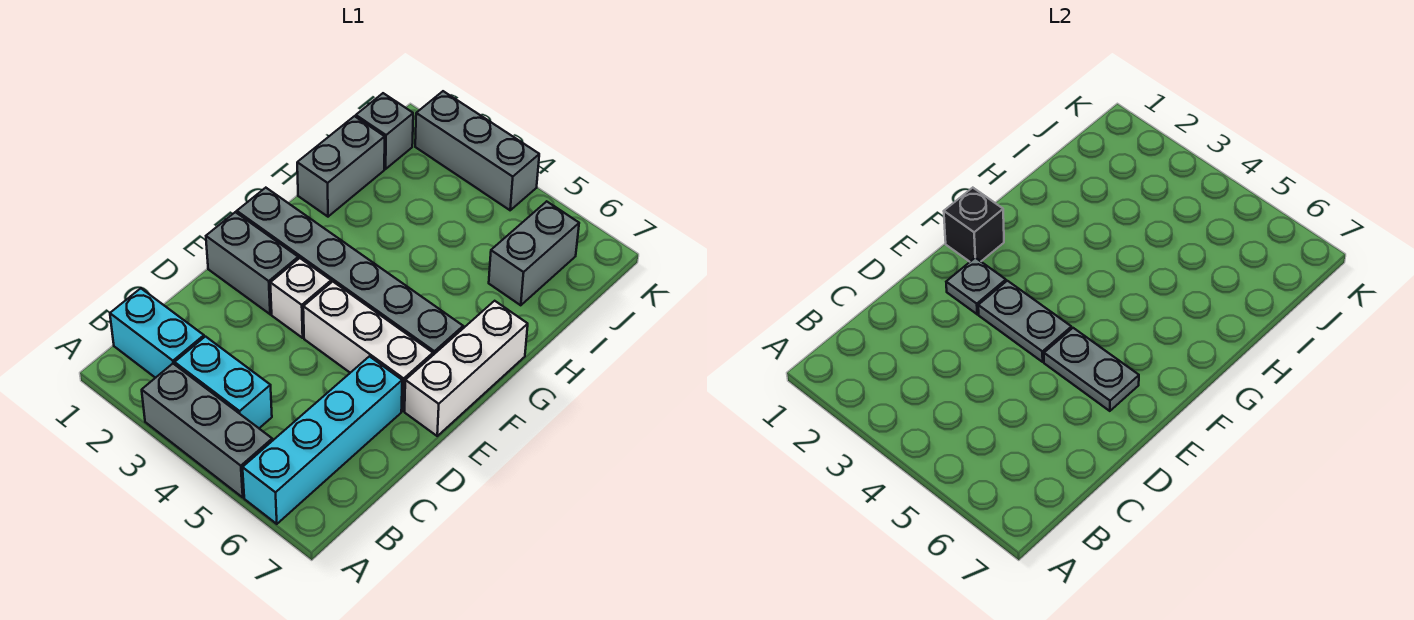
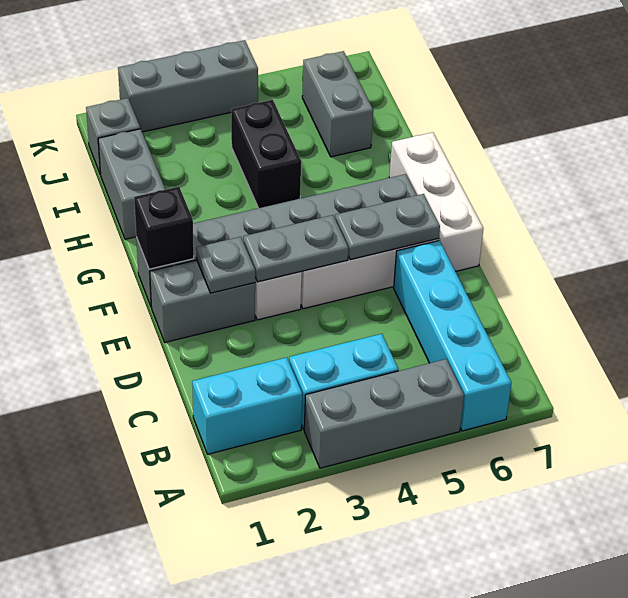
none -> black brick H4:I4 level 1

